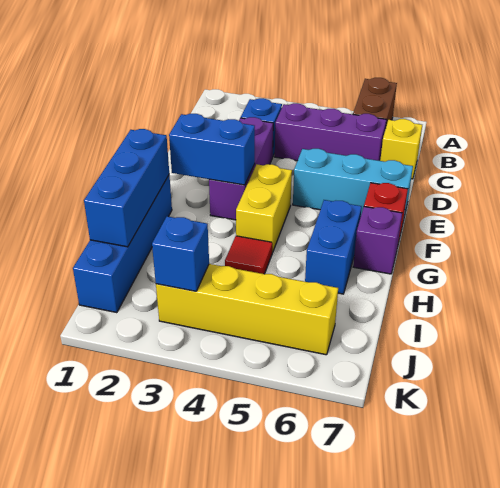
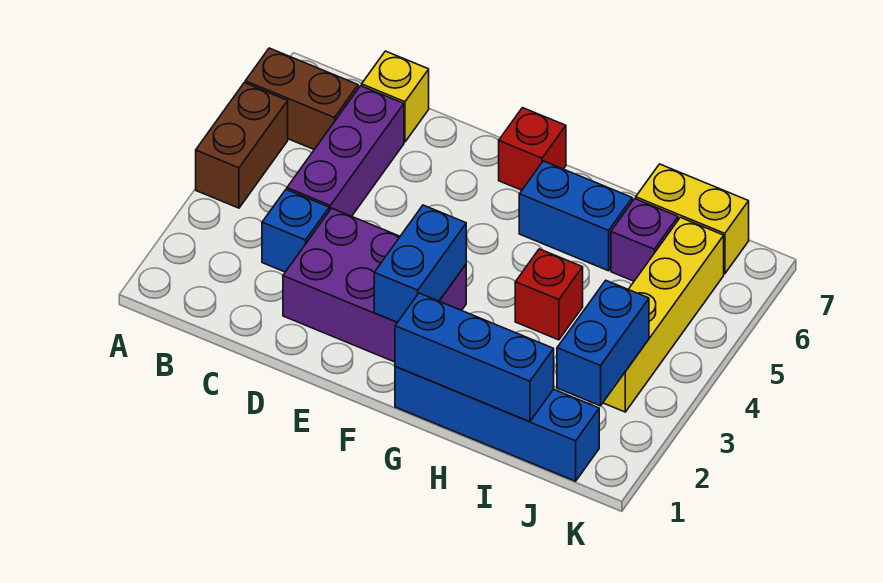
none -> brown brick A4:A5 level 1
purple brick D3:F3 level 1 -> purple brick D2:F3 level 1
cyan brick E5:E7 level 1 -> none
yellow brick F4:G4 level 1 -> yellow brick I7:J7 level 1
purple brick G7 level 1 -> purple brick I6 level 1
red tile H4 level 1 -> red brick H4 level 1
blue brick J3 level 2 -> blue brick J2:J3 level 2

